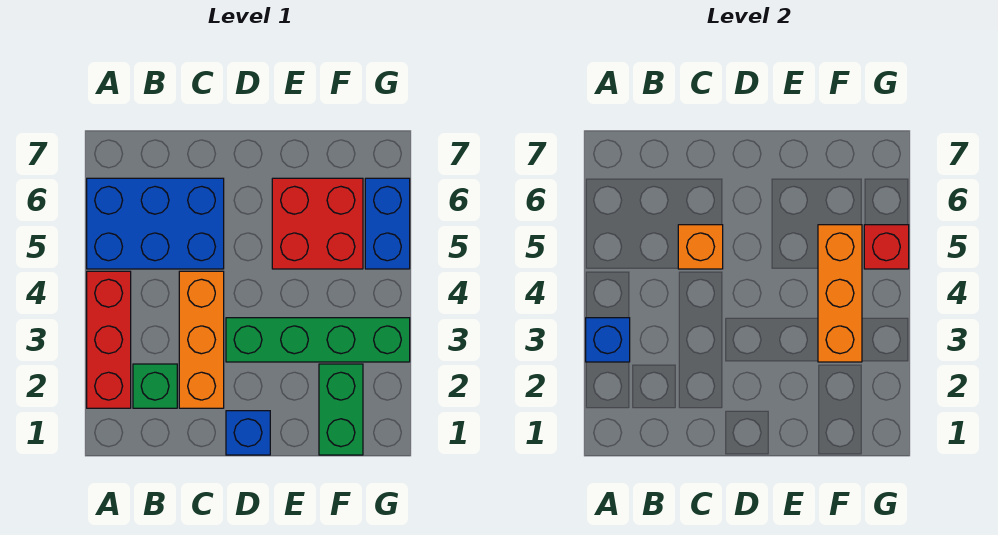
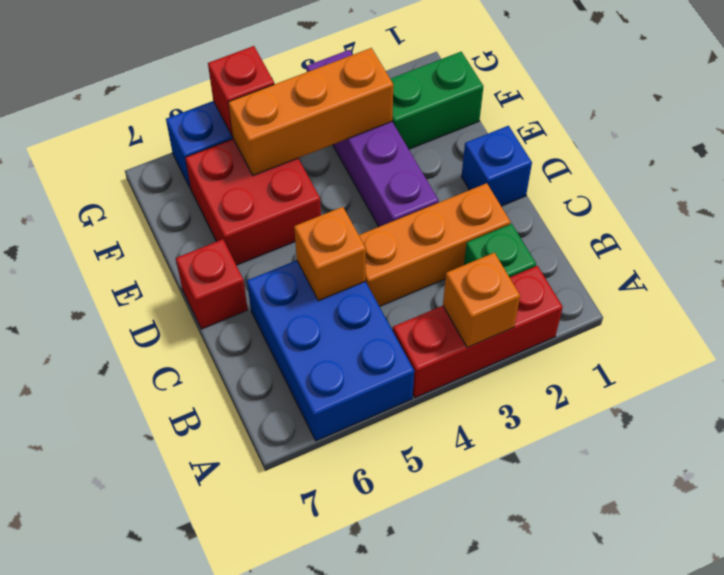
blue brick A3 level 2 -> orange brick A3 level 2
green brick D3:G3 level 1 -> purple brick D3:G3 level 1
none -> red brick D7 level 1

